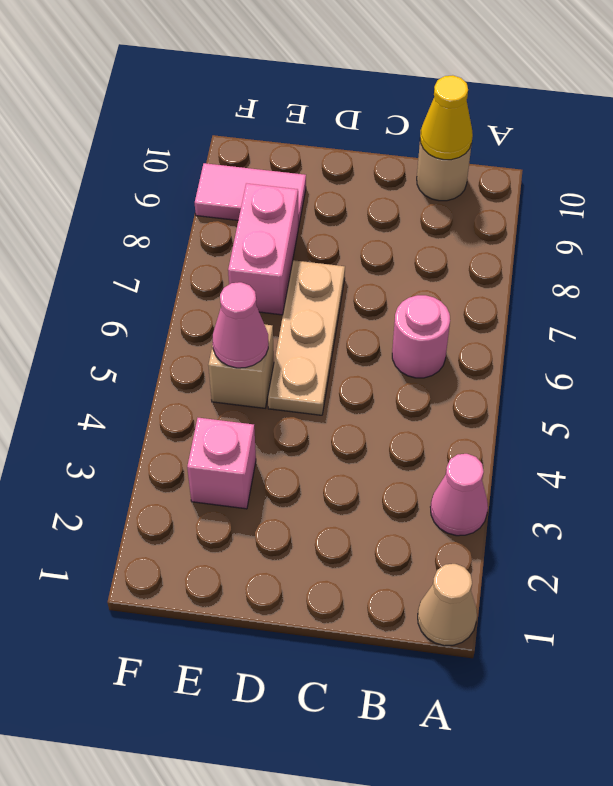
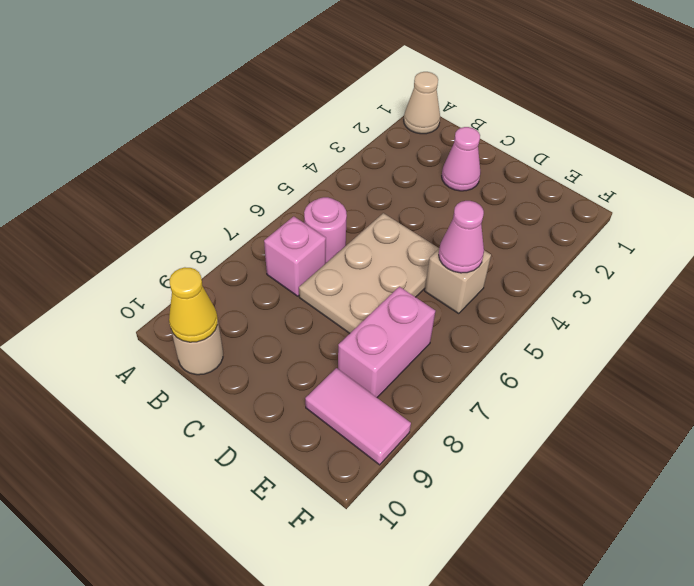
pink cone A3 level 1 -> pink cone C2 level 1
tan plate D5:D7 level 1 -> tan plate C5:D7 level 1
pink brick E3 level 1 -> pink brick B7 level 1

